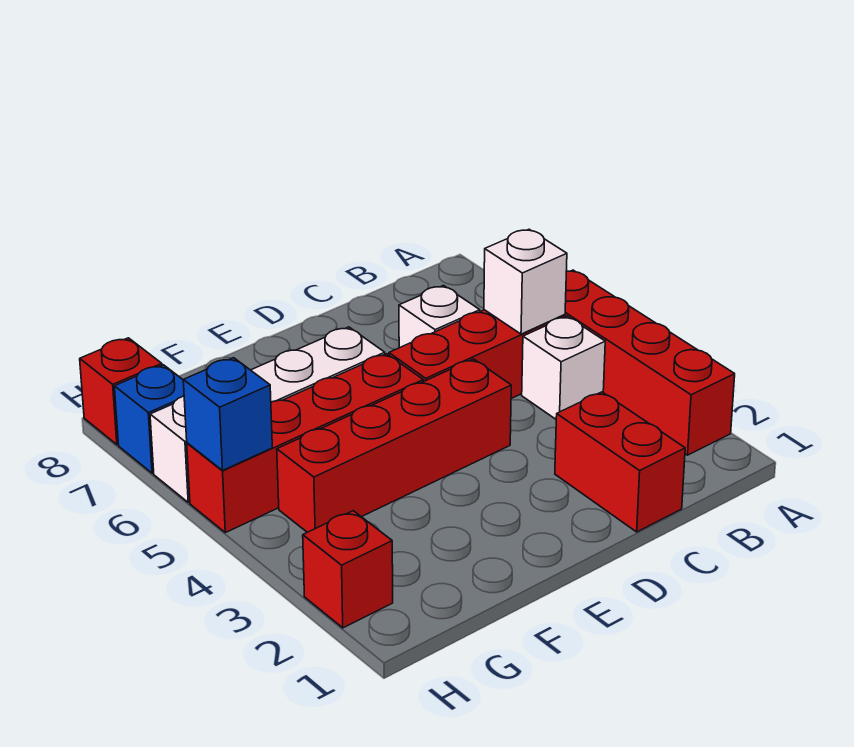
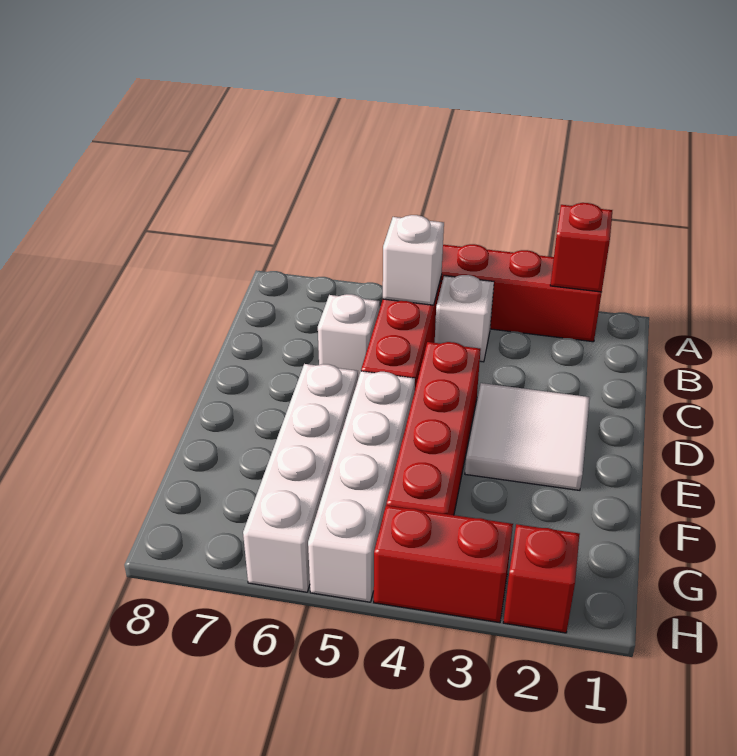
red brick C1:C2 level 1 -> red brick H3:H4 level 1
none -> white tile D2:E3 level 1
red brick E5:H5 level 1 -> white brick E5:H5 level 1
blue brick H5 level 2 -> none
blue brick H7 level 1 -> none
red brick H8 level 1 -> red brick A2 level 2

